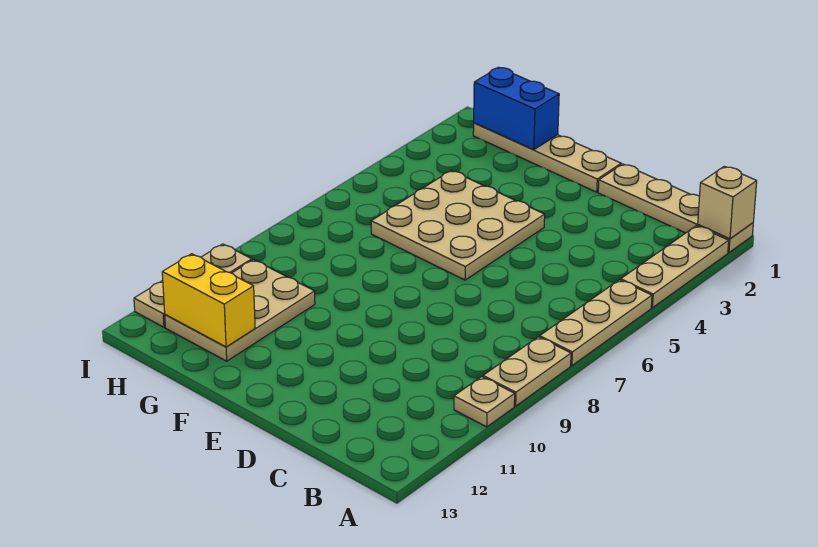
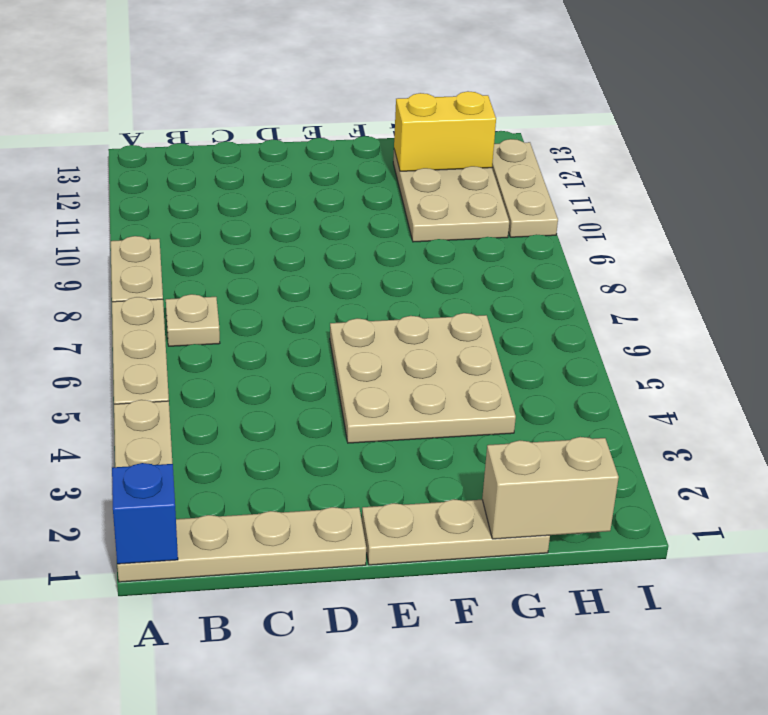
tan brick A1 level 2 -> blue brick A1 level 2
tan plate A10 level 1 -> tan plate B7 level 1
tan plate E1:H1 level 1 -> tan plate E1:G1 level 1
blue brick G1:H1 level 2 -> tan brick G1:H1 level 2

